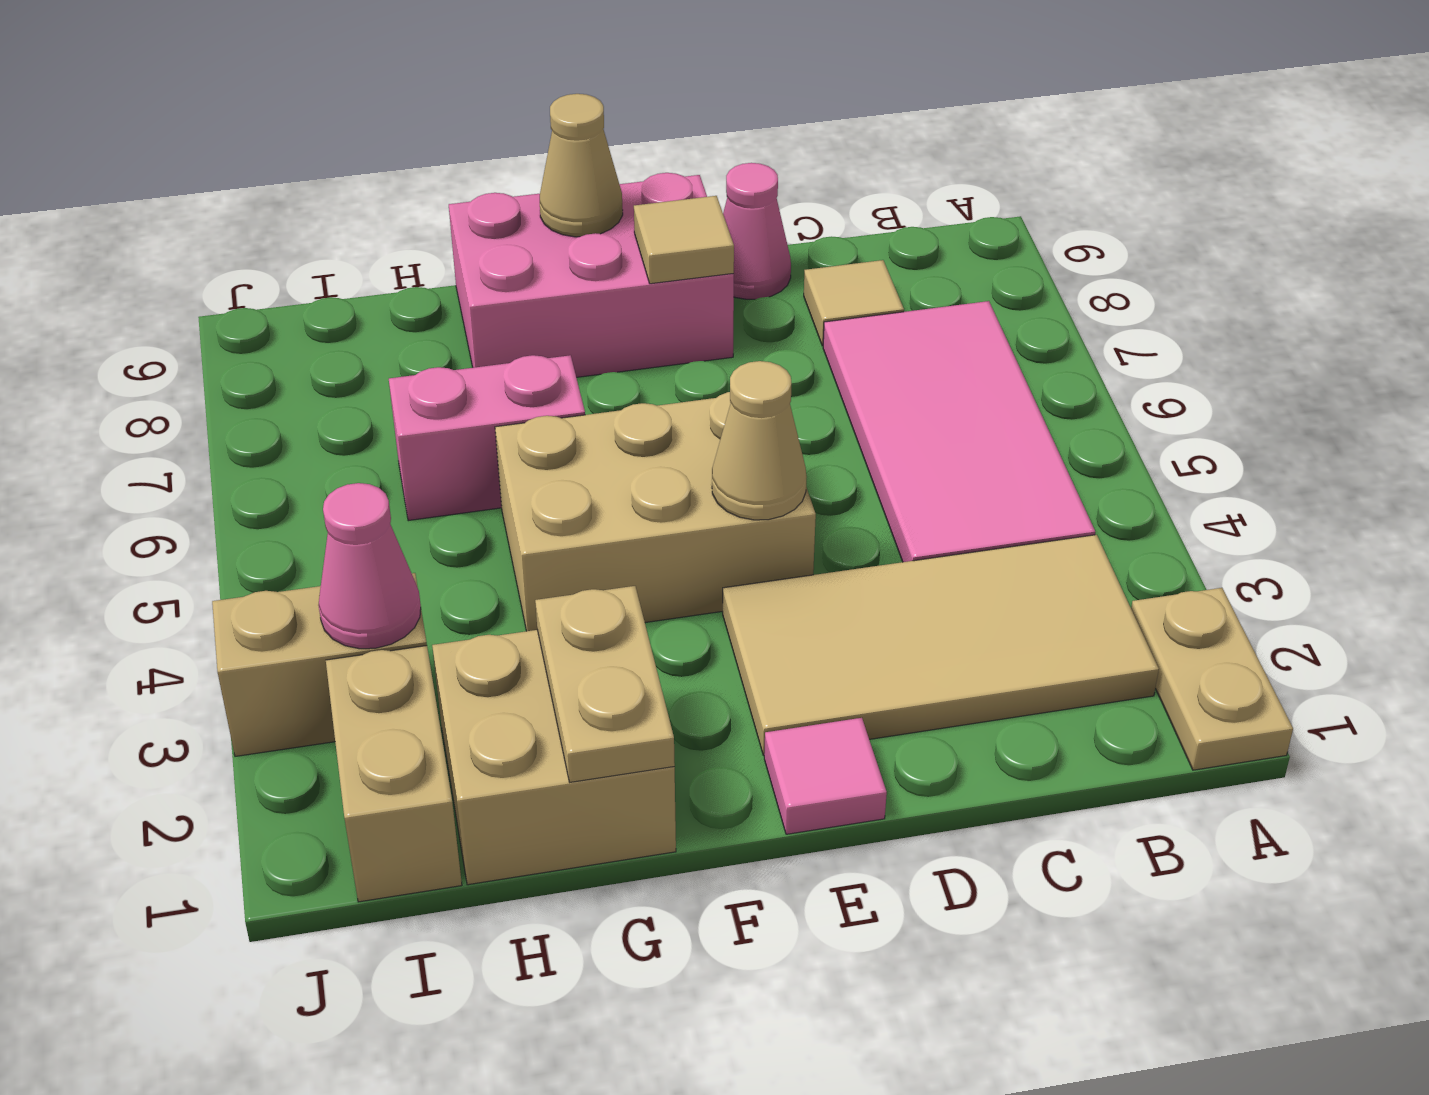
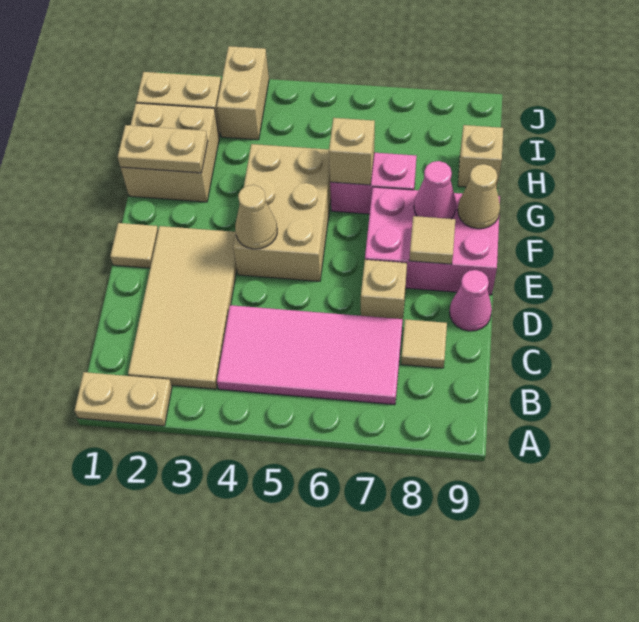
none -> tan brick D7 level 1
pink tile E1 level 1 -> tan tile E1 level 1
pink brick E8:G9 level 1 -> pink brick E7:F9 level 1
pink brick G6:H6 level 1 -> pink brick G6:G7 level 1
none -> tan brick G6 level 2
none -> tan brick H9 level 1
pink cone I3 level 2 -> pink cone F8 level 2

